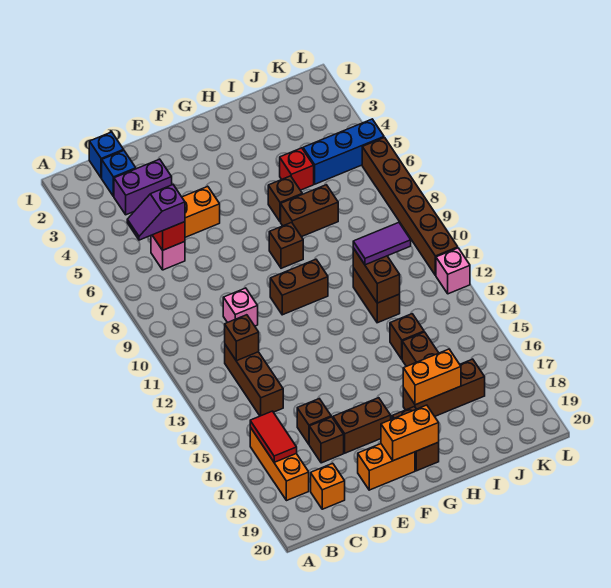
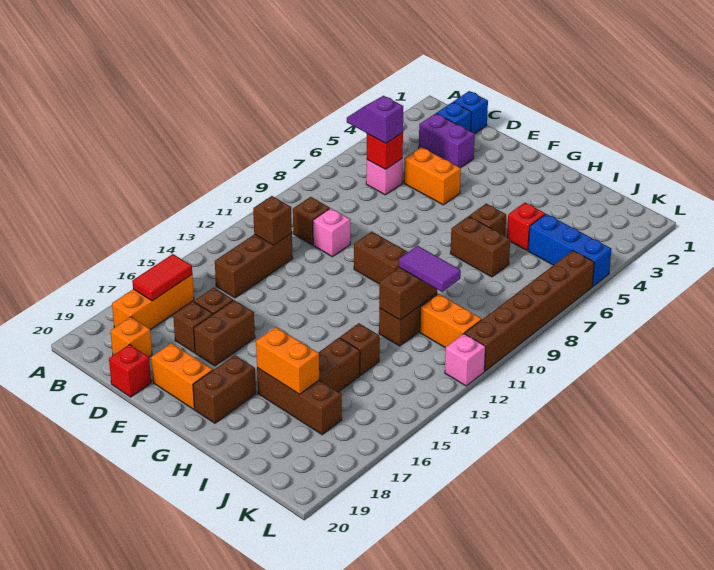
none -> red brick D20 level 1
brown brick E17:F17 level 1 -> brown brick E16:E17 level 1
orange brick F19:G19 level 2 -> orange brick J11:K11 level 1
brown brick G8 level 1 -> brown brick C10 level 1

